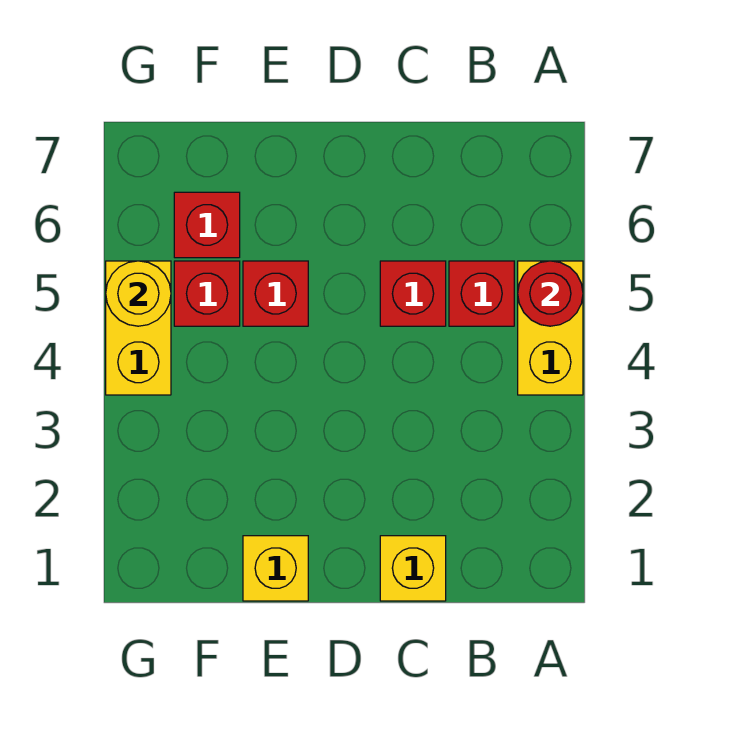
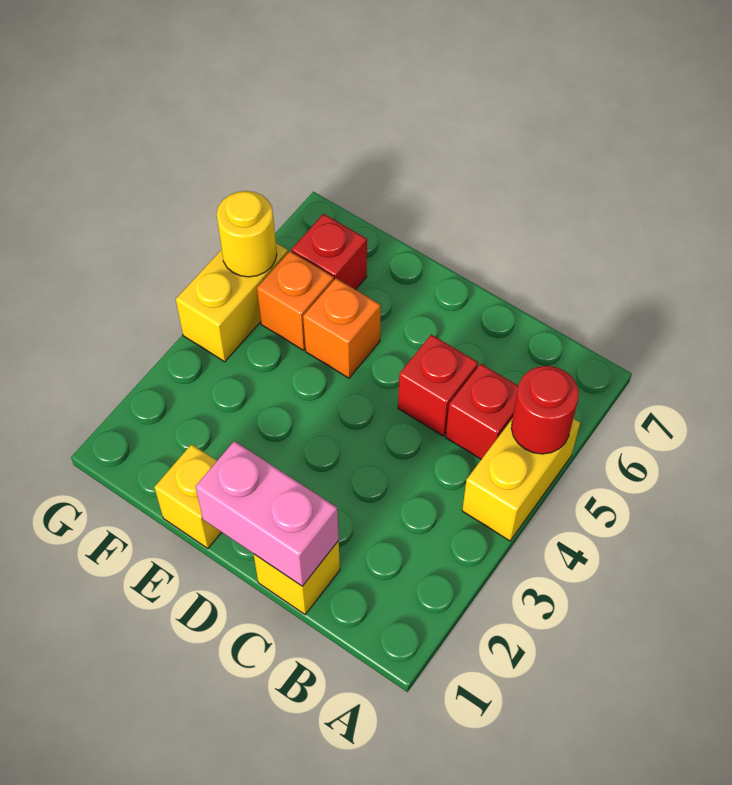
none -> pink brick C1:D1 level 2
red brick E5 level 1 -> orange brick E5 level 1
red brick F5 level 1 -> orange brick F5 level 1

